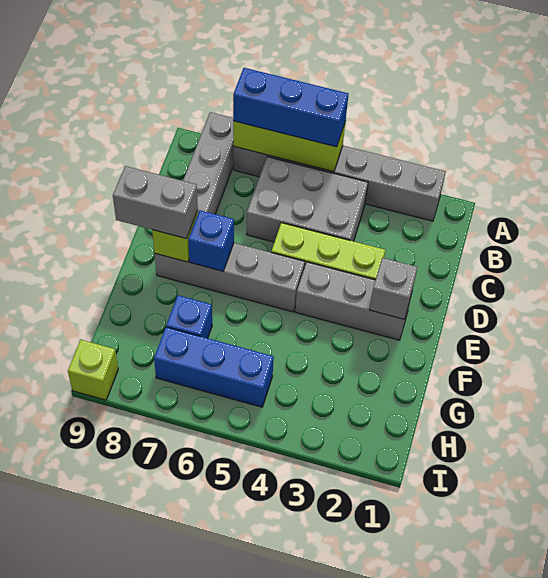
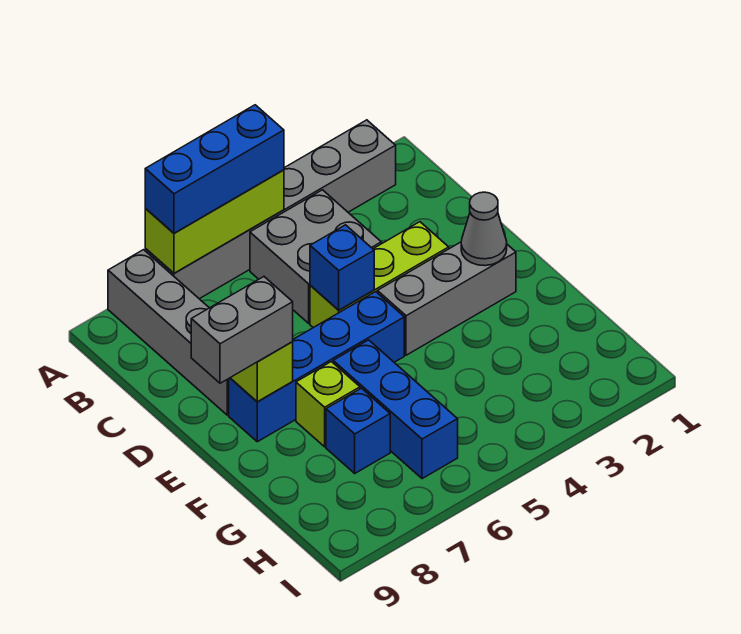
grey brick B4:C6 level 1 -> grey brick B4:C5 level 1
grey brick E2 level 2 -> grey cone E2 level 2
grey brick E5:E8 level 1 -> blue brick E5:E8 level 1
blue brick E7 level 2 -> blue brick D5 level 2
blue brick H5:H7 level 1 -> blue brick F6:H6 level 1
lime brick I9 level 1 -> lime brick F7 level 1

